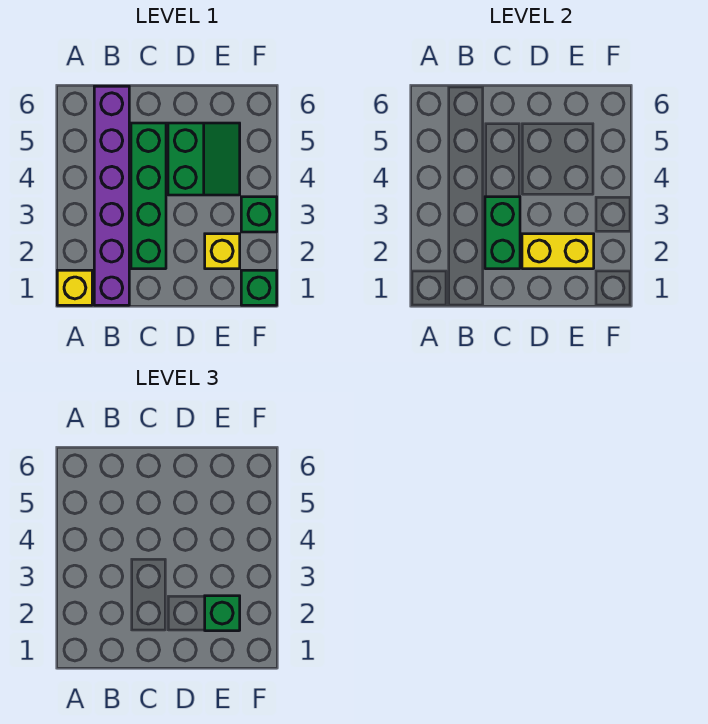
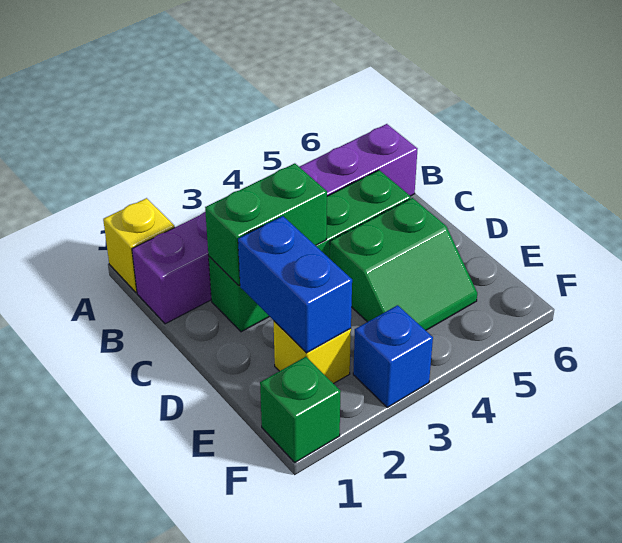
yellow brick D2:E2 level 2 -> blue brick D2:E2 level 2
green brick E2 level 3 -> none
green brick F3 level 1 -> blue brick F3 level 1

